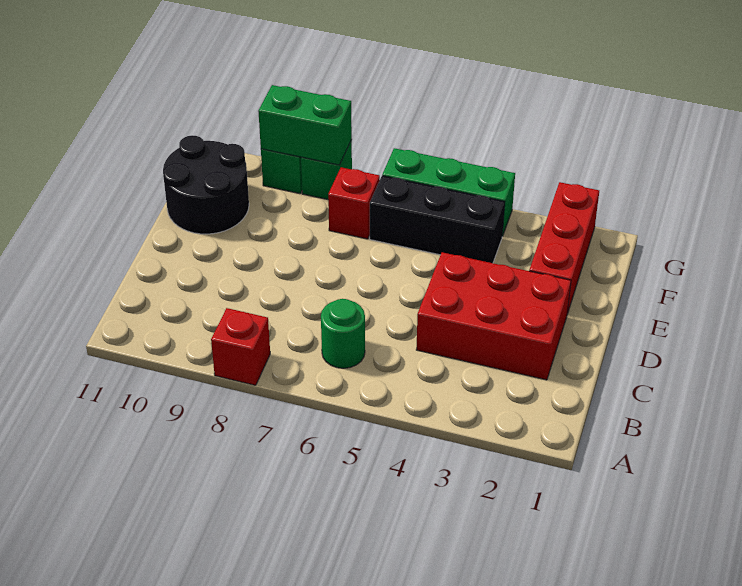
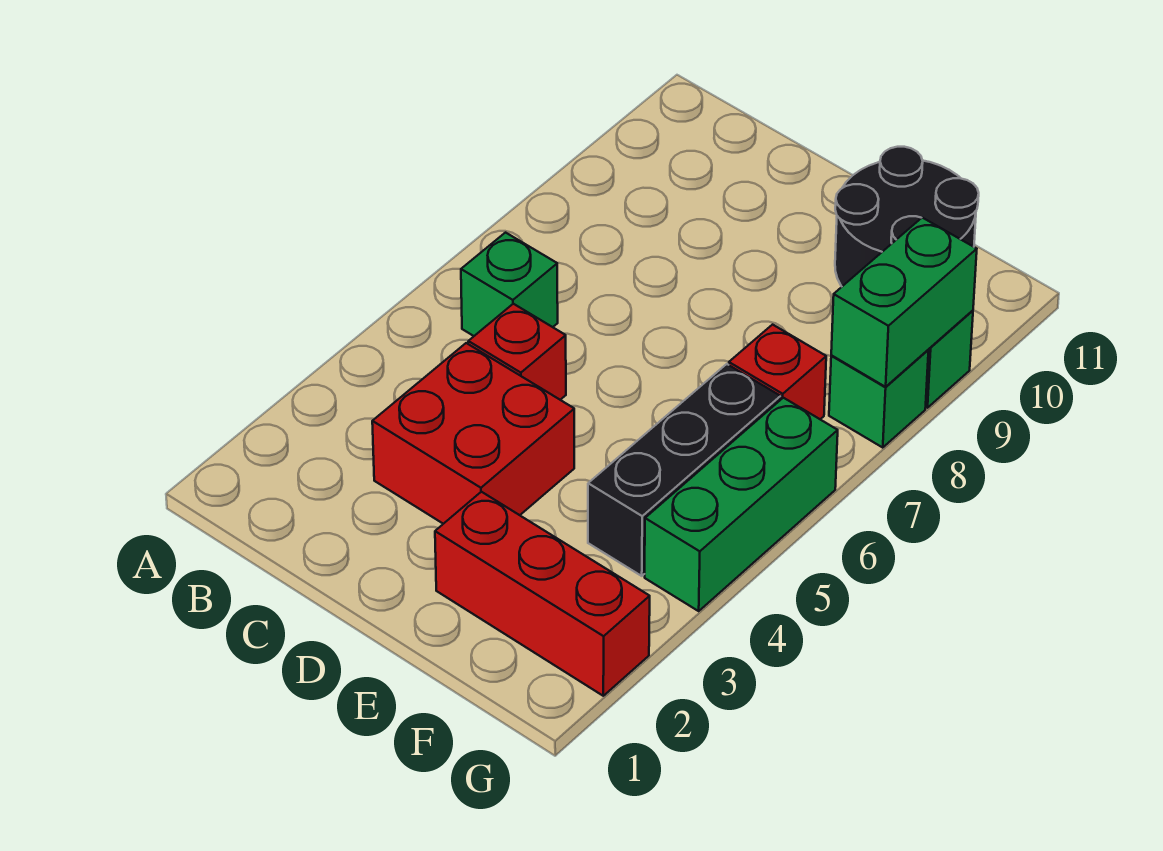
red brick A8 level 1 -> red brick C5 level 1
green round brick B6 level 1 -> green brick B6 level 1
red brick C2:D4 level 1 -> red brick C3:D4 level 1

